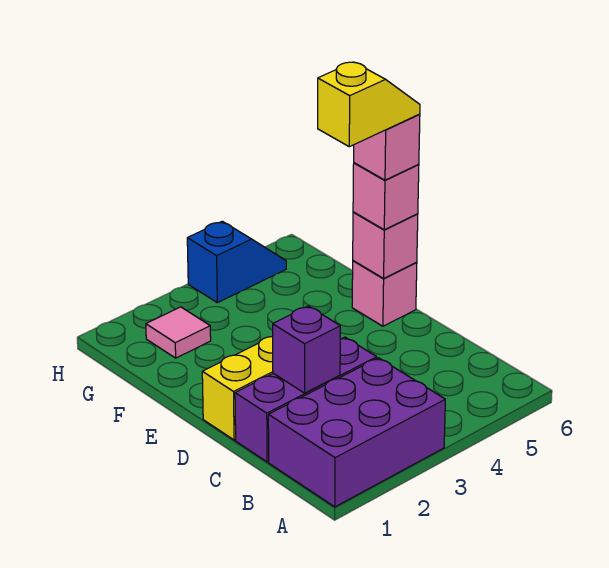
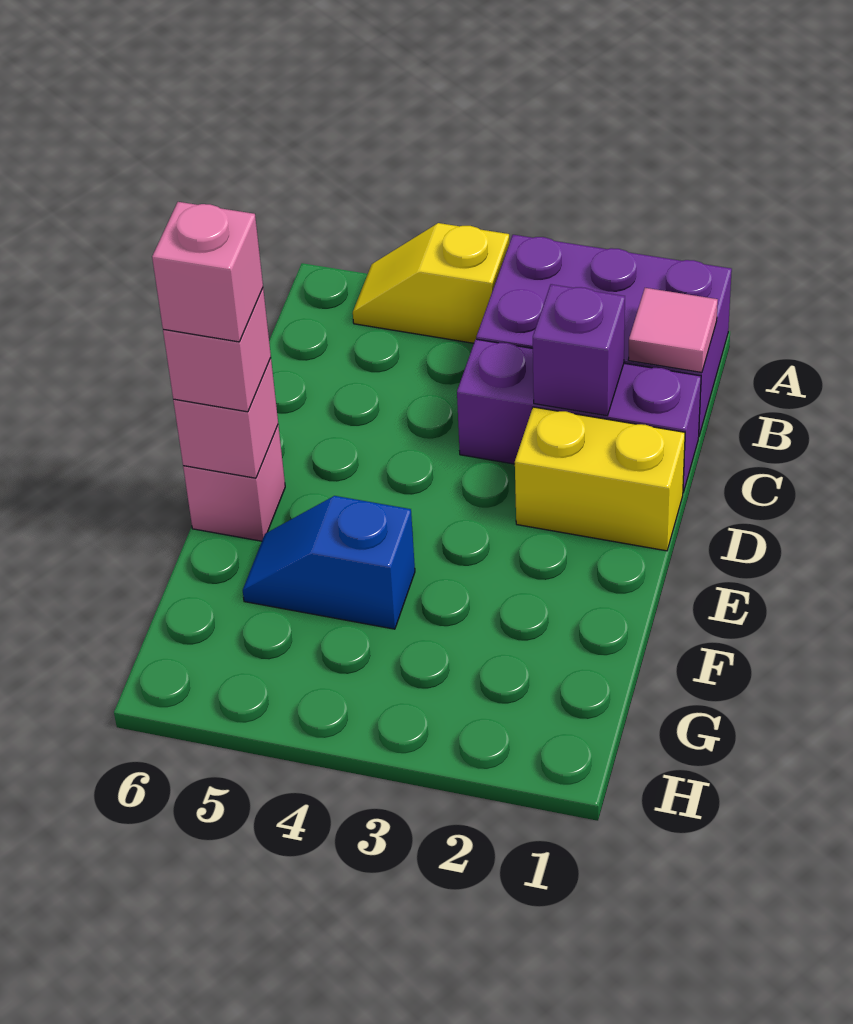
yellow slope E5:E6 level 5 top 5 -> yellow slope A4:A5 level 1 top 4
pink tile G2 level 1 -> pink tile B1 level 2
blue slope H4:H5 level 1 top 4 -> blue slope F4:F5 level 1 top 4

